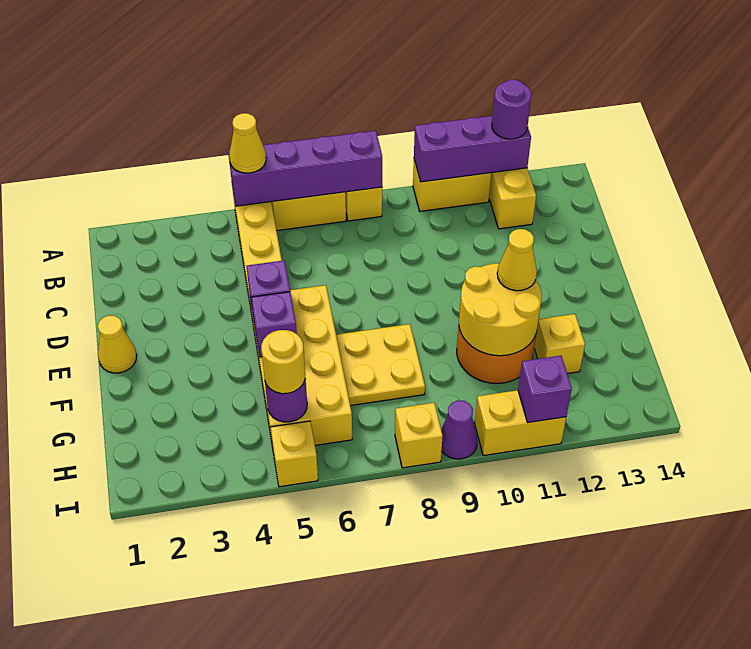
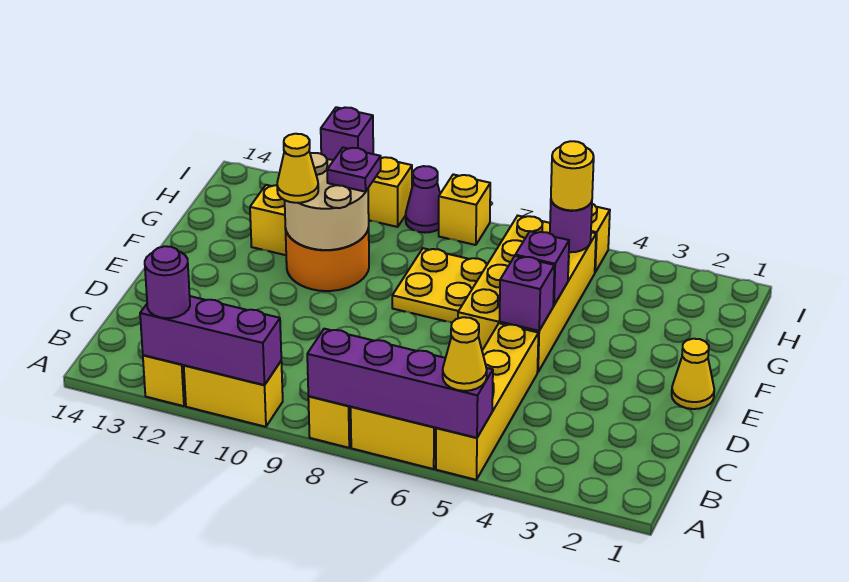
yellow round brick F10:G11 level 2 -> tan round brick F10:G11 level 2
none -> purple plate G10 level 3

